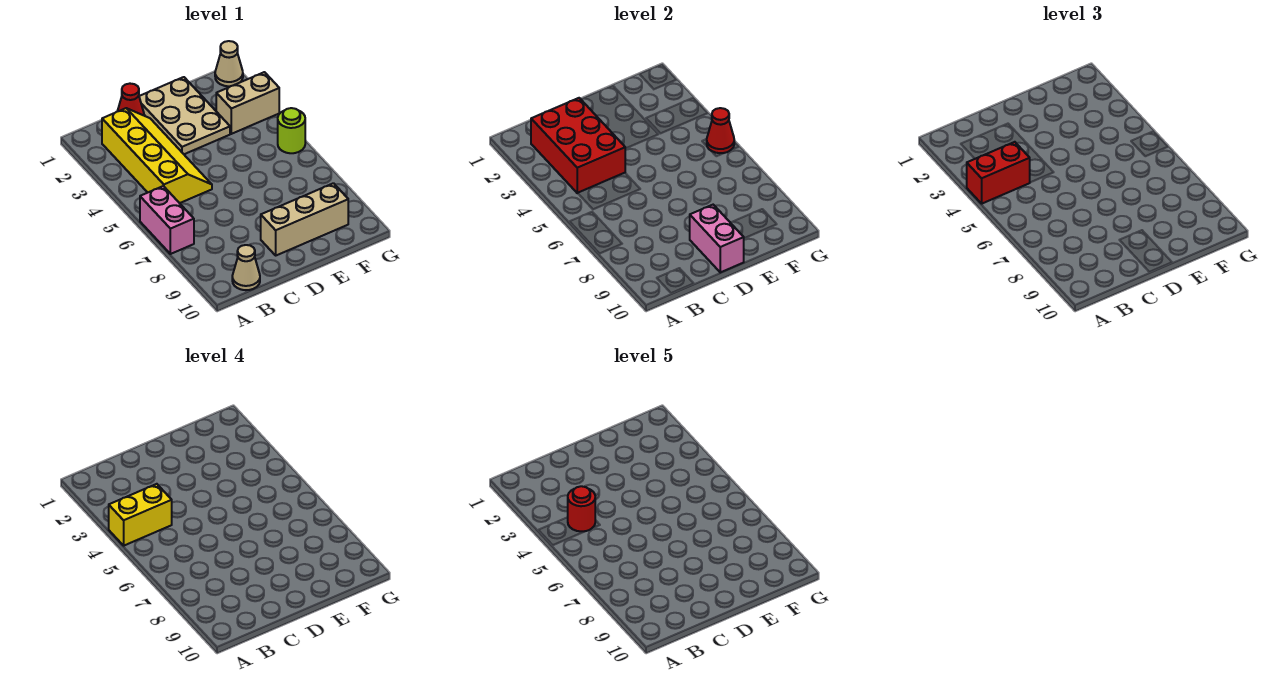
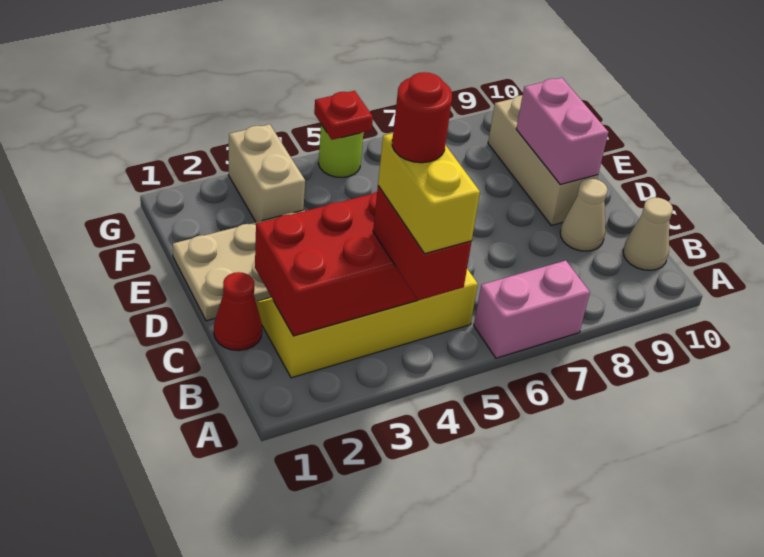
pink brick D9:D10 level 2 -> pink brick D9:E9 level 2
tan cone G1 level 1 -> tan cone C9 level 1
red cone G5 level 2 -> red plate G5 level 2

